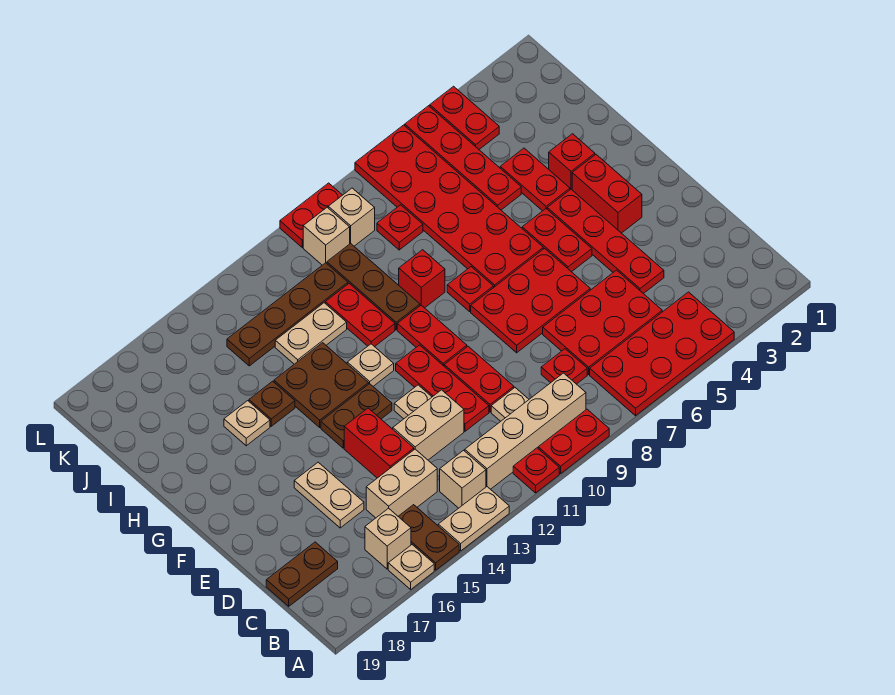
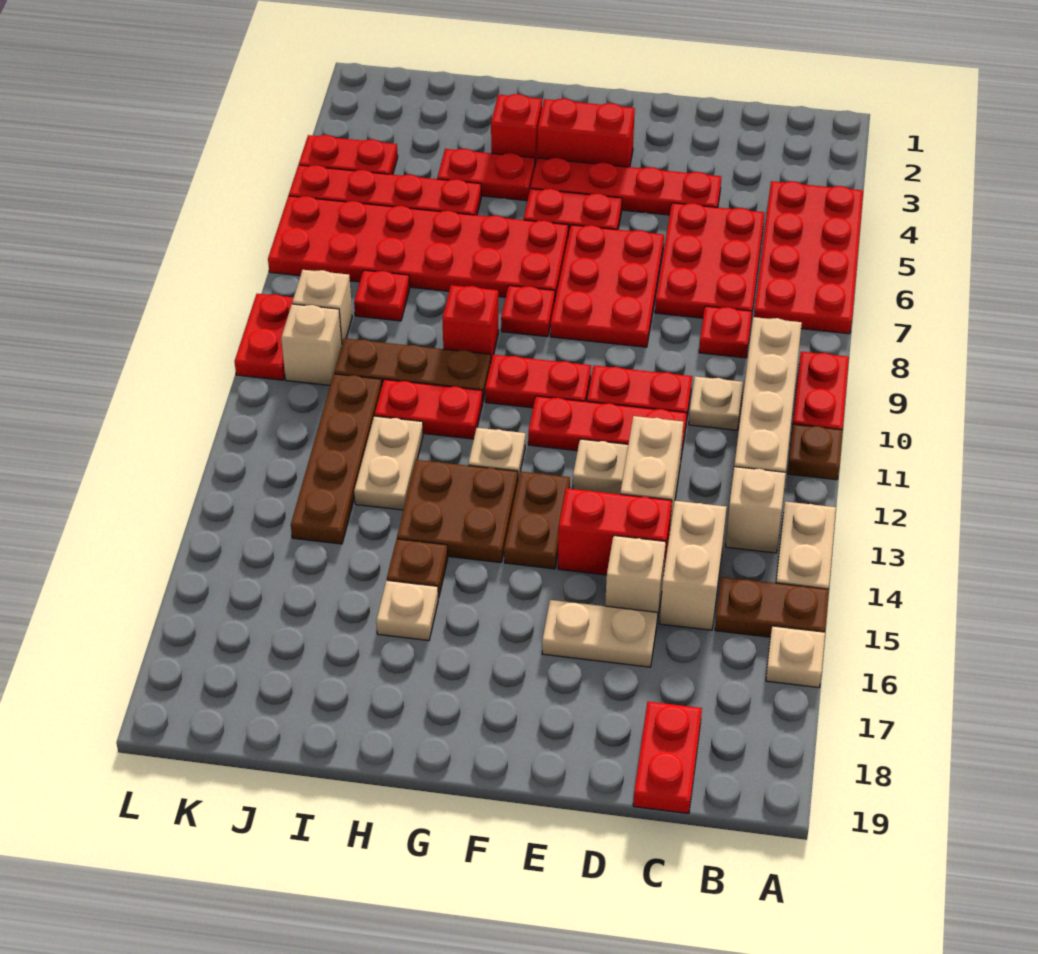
red plate A11 level 1 -> brown plate A11 level 1
tan brick B16 level 1 -> tan brick D15 level 1
brown plate C18:C19 level 1 -> red plate C18:C19 level 1

